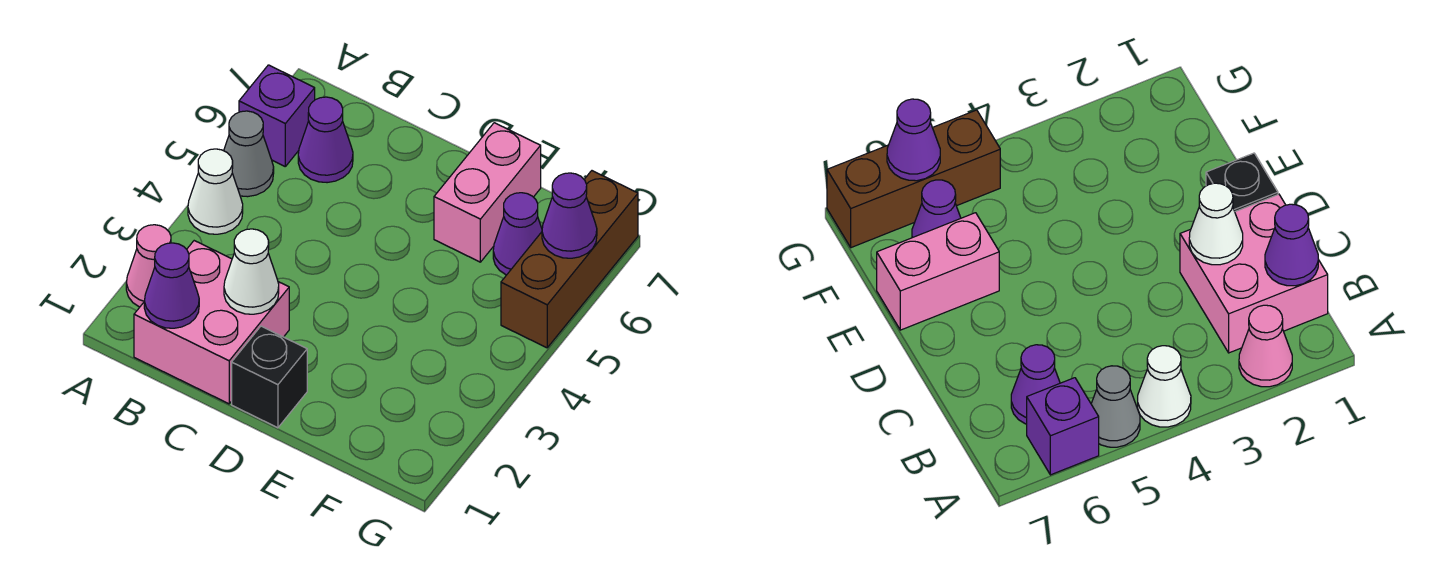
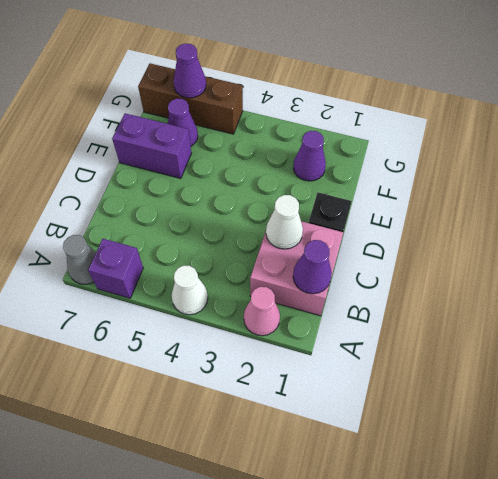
grey cone A5 level 1 -> grey cone A7 level 1
purple cone B6 level 1 -> purple cone F2 level 1
pink brick E6:E7 level 1 -> purple brick E6:E7 level 1

